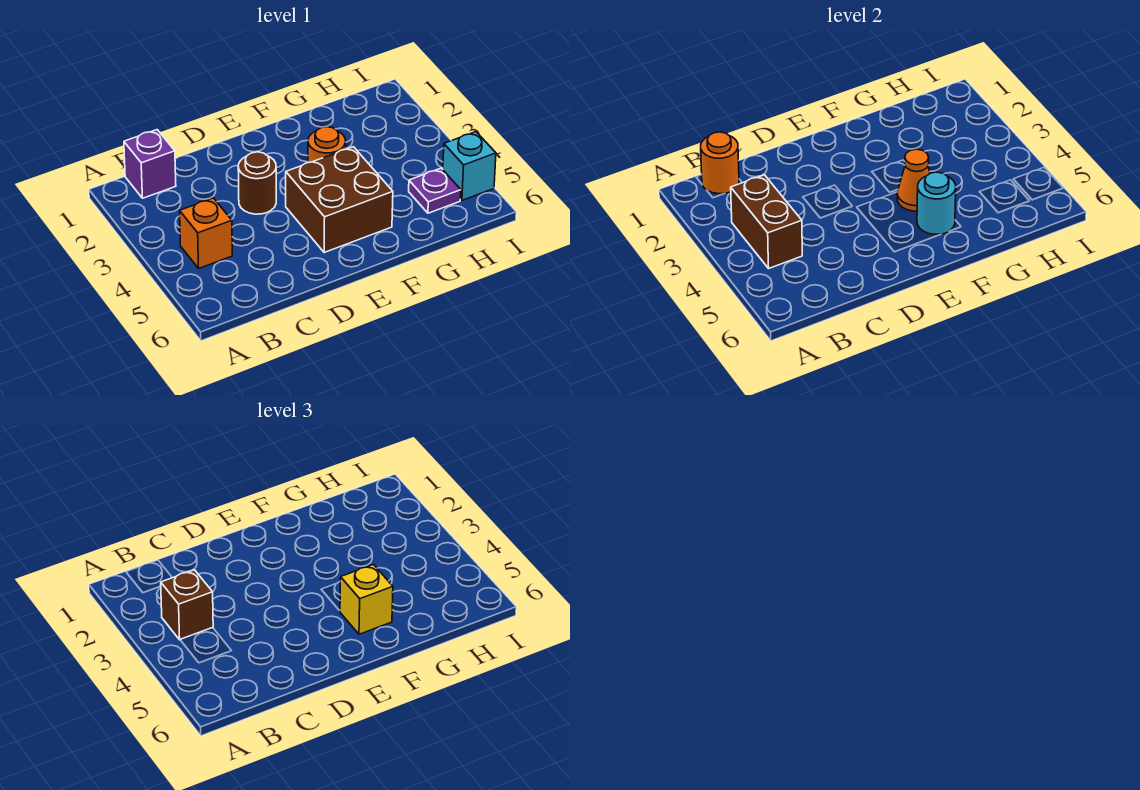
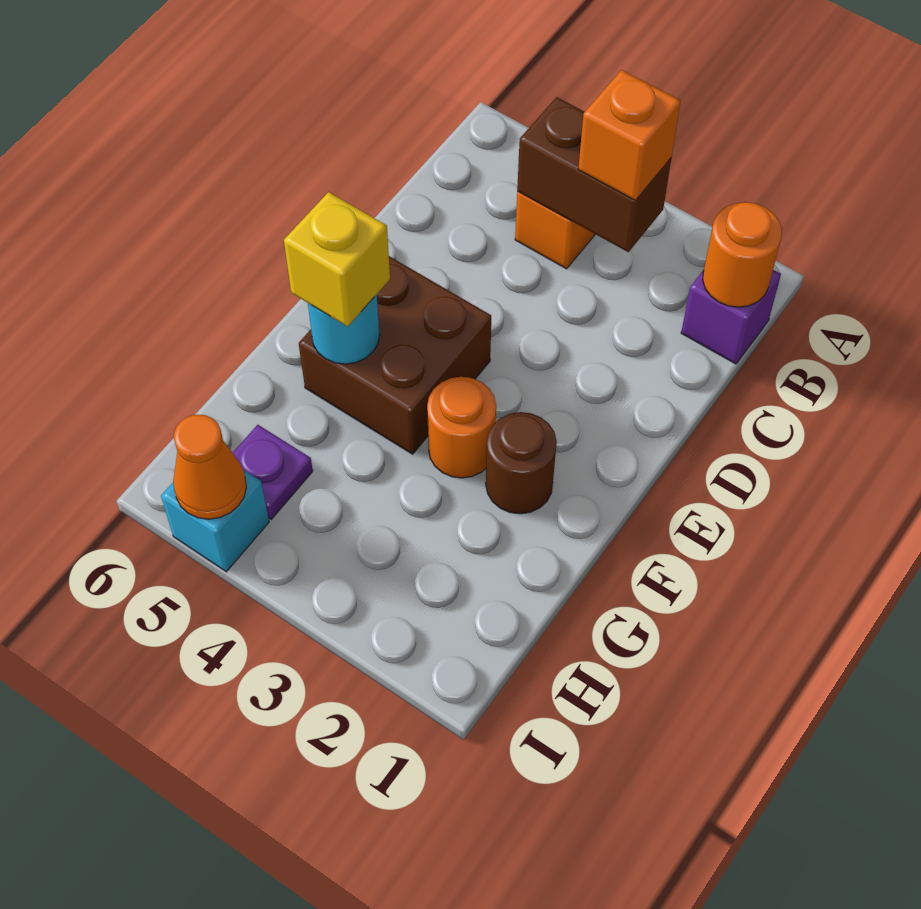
brown brick B3 level 3 -> orange brick B3 level 3
brown round brick D3 level 1 -> brown round brick F2 level 1
orange cone F4 level 2 -> orange cone I5 level 2

